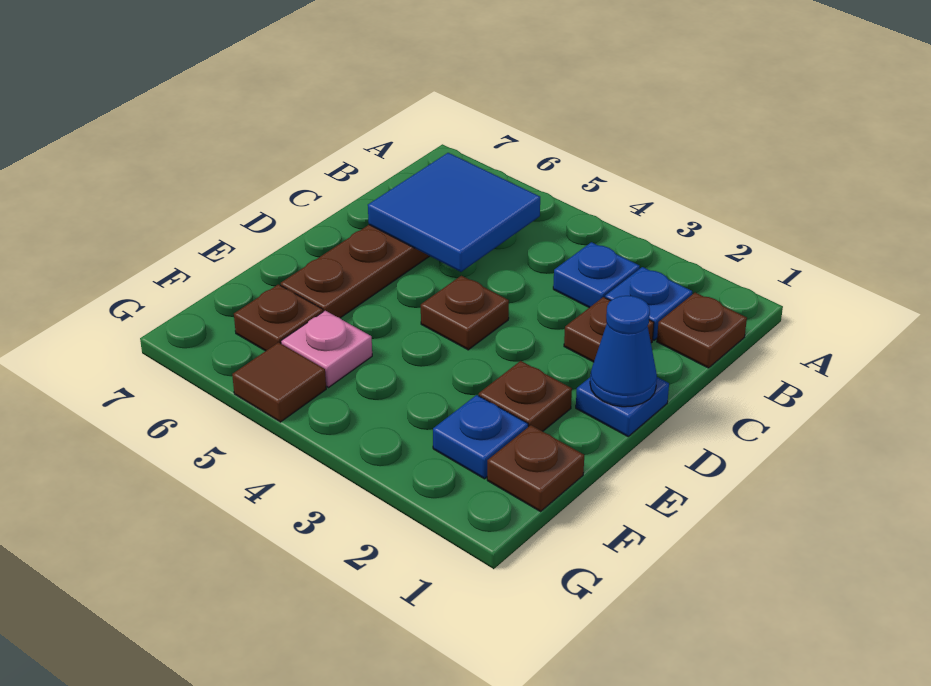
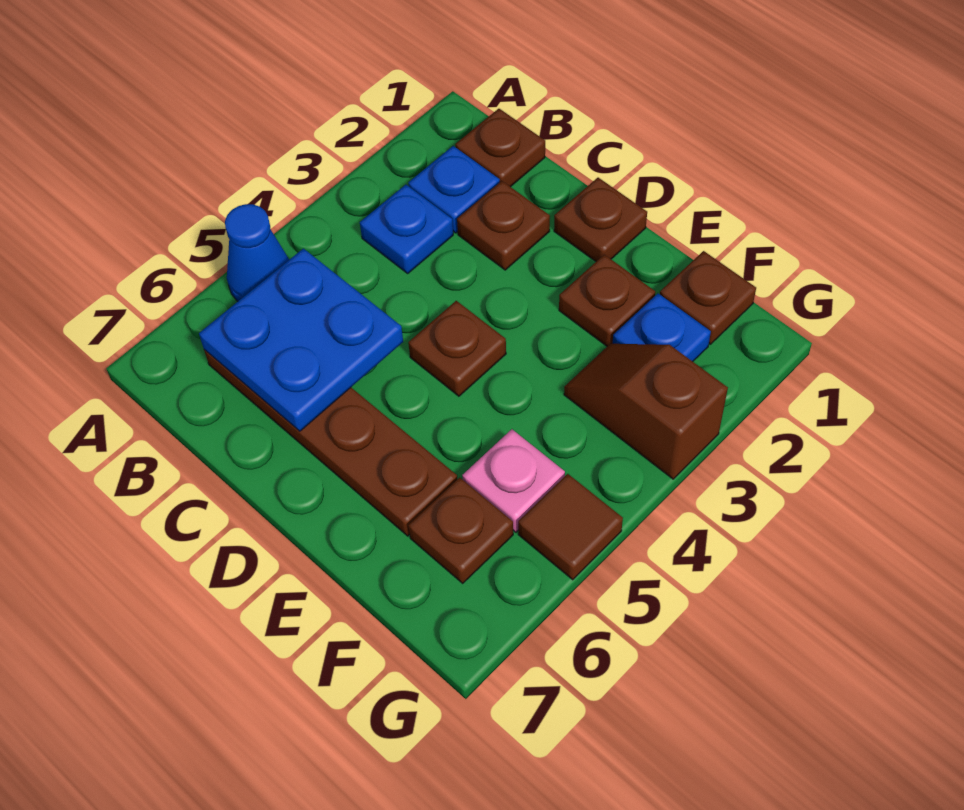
blue tile B5:C6 level 2 -> blue plate B5:C6 level 2
blue plate D1 level 1 -> brown plate D1 level 1
blue cone D1 level 2 -> blue cone A5 level 1
none -> brown slope F3:G3 level 1 top G

